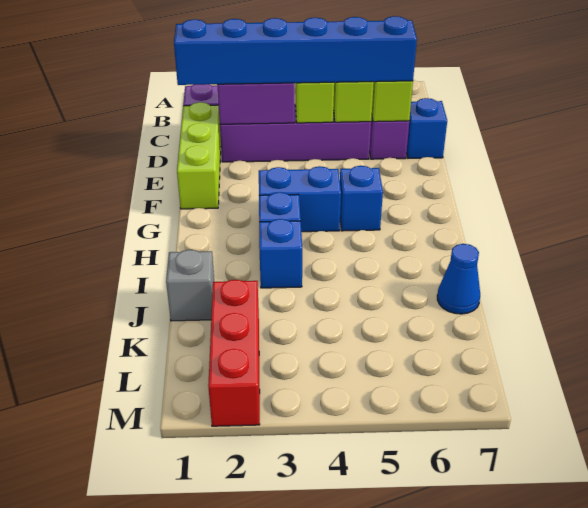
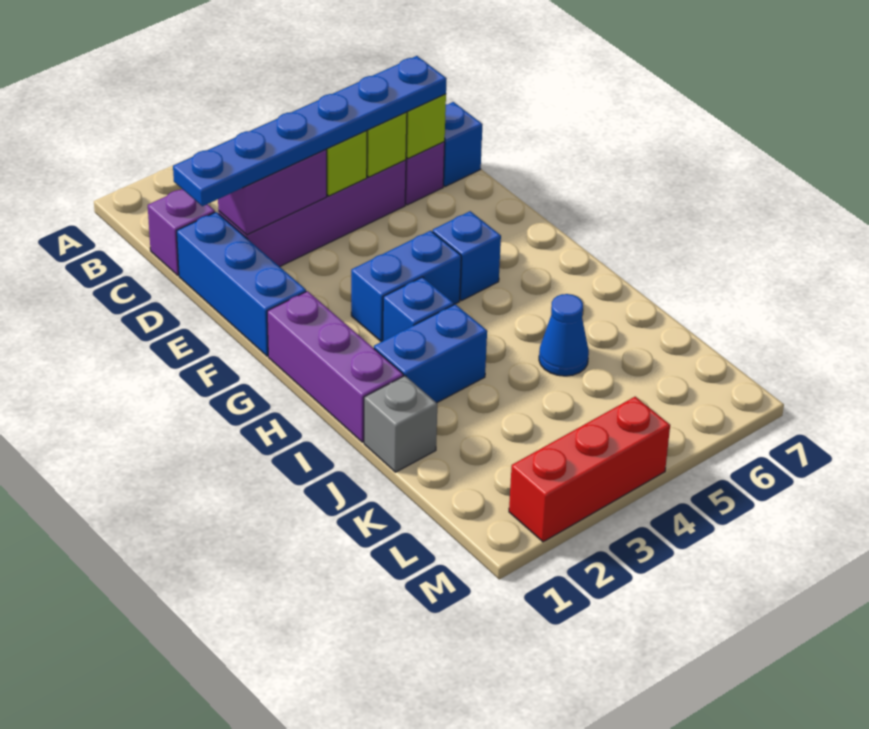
lime brick D1:F1 level 1 -> blue brick D1:F1 level 1
blue brick D1:D6 level 3 -> blue plate D1:D6 level 3
none -> purple brick G1:I1 level 1
blue brick I3 level 1 -> blue brick I2:I3 level 1
blue cone J7 level 1 -> blue cone J5 level 1
red brick K2:M2 level 1 -> red brick M2:M4 level 1

